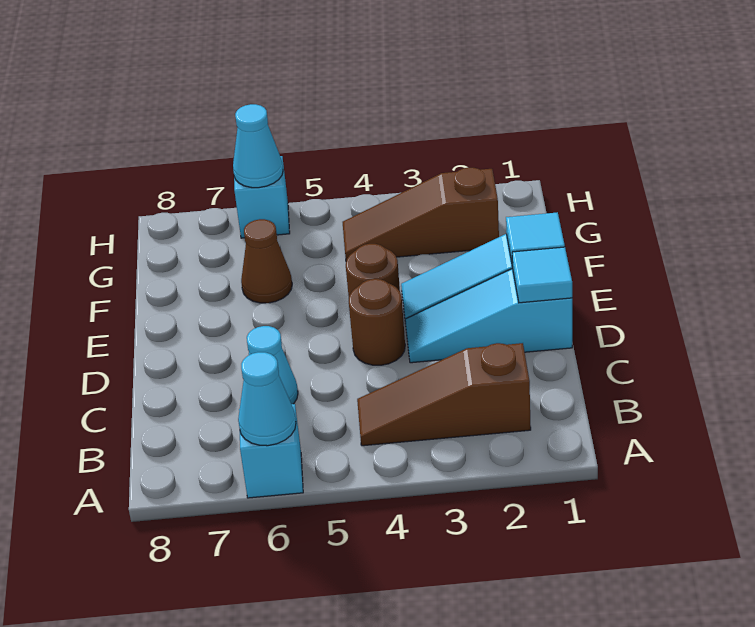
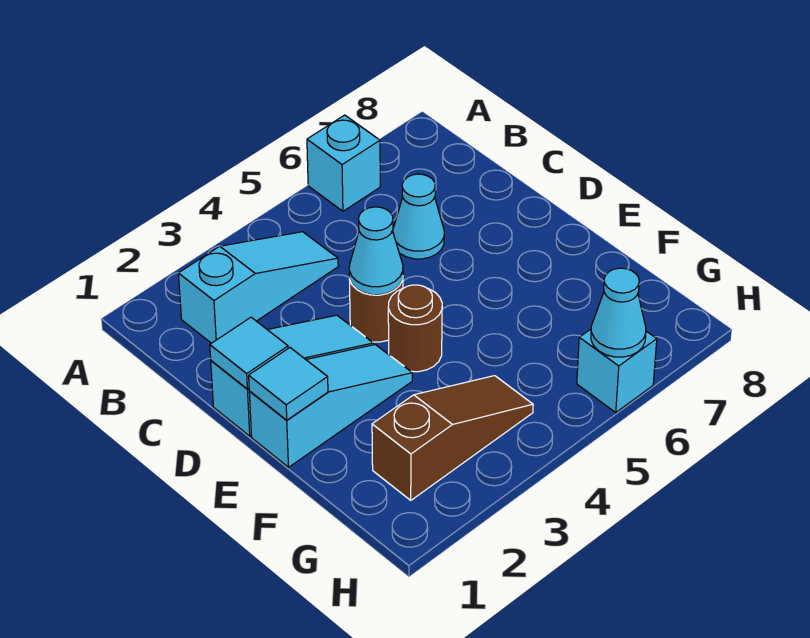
cyan cone A6 level 2 -> cyan cone D4 level 2
brown slope B2:B4 level 1 top 2 -> cyan slope B2:B4 level 1 top 2
brown cone F6 level 1 -> none

